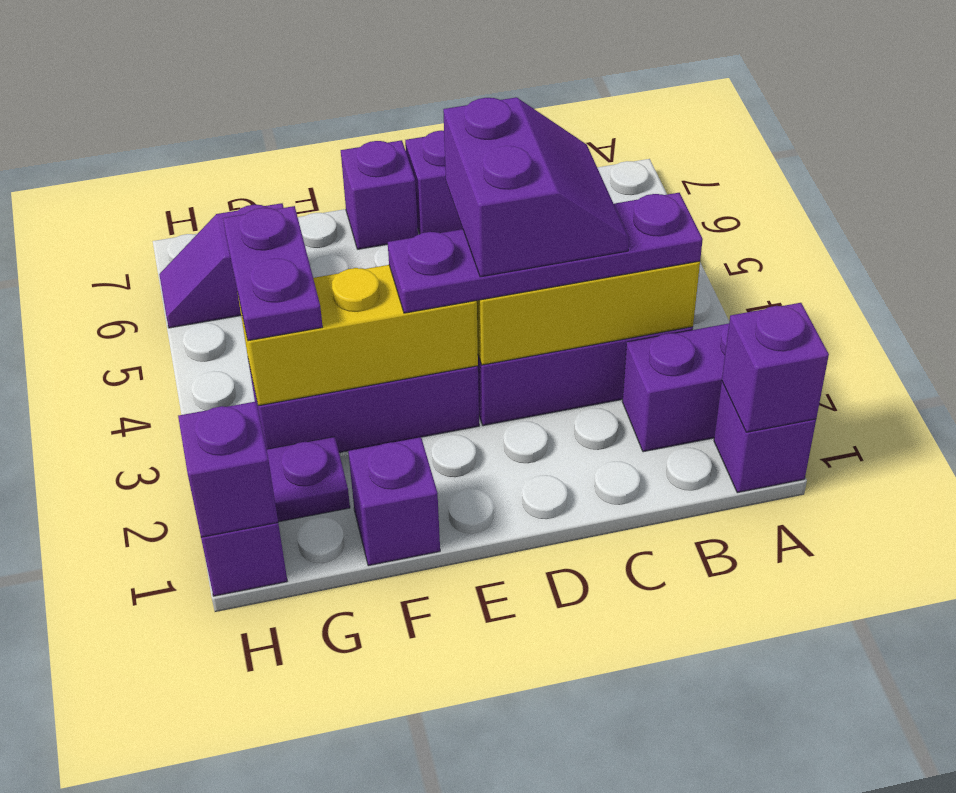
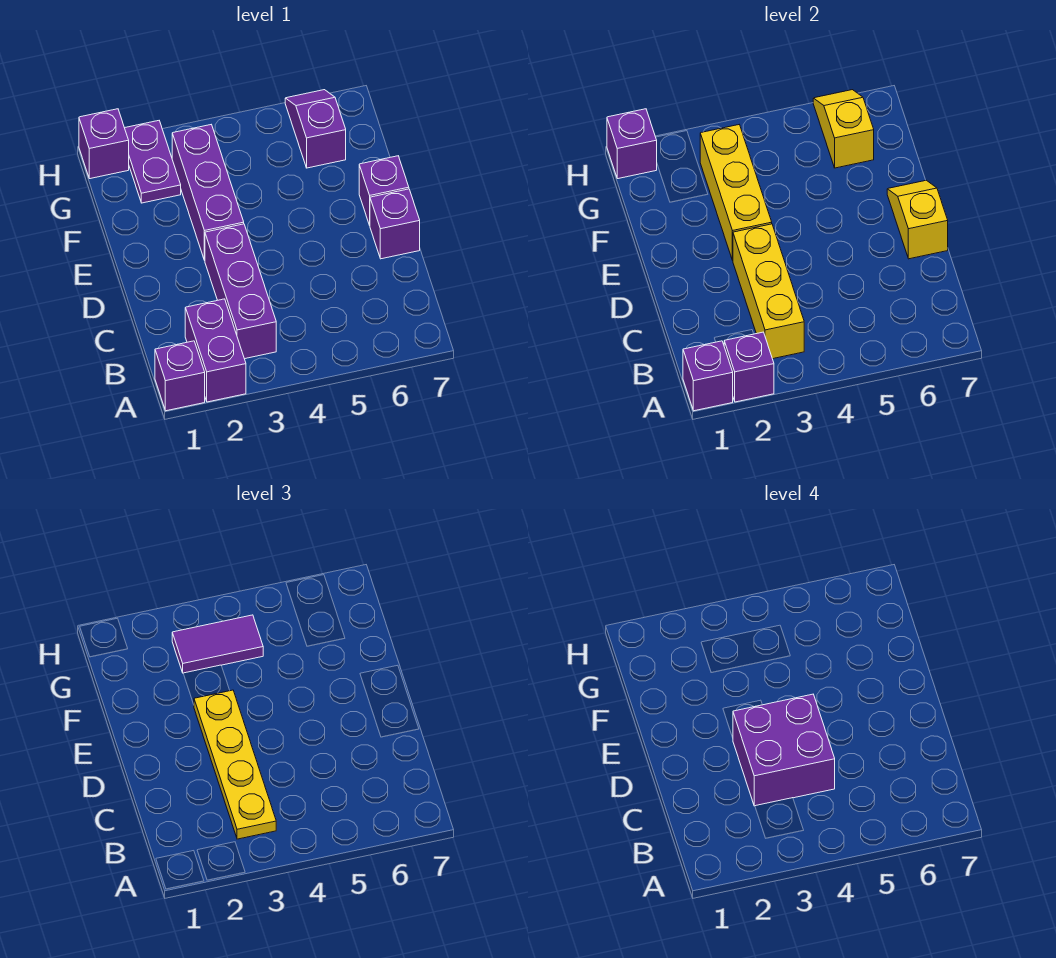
purple plate B3:E3 level 3 -> yellow plate B3:E3 level 3
purple slope C3:D4 level 4 top D -> purple brick C3:D4 level 4
none -> yellow slope D7:E7 level 2 top D
purple brick F1 level 1 -> purple brick A2 level 2
purple plate G3:G4 level 3 -> purple tile G3:G4 level 3
none -> yellow slope G6:H6 level 2 top G

